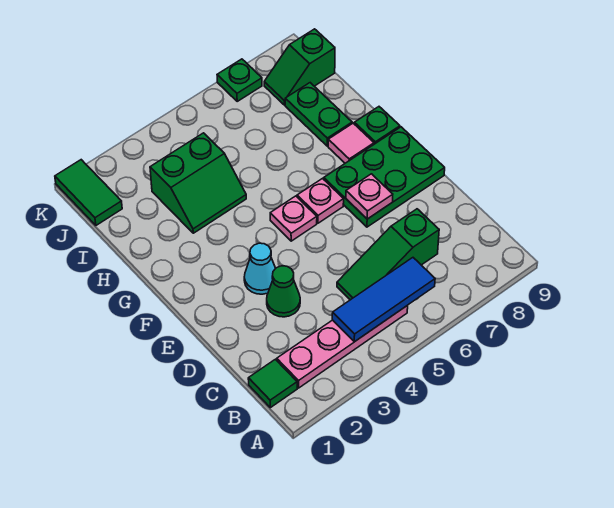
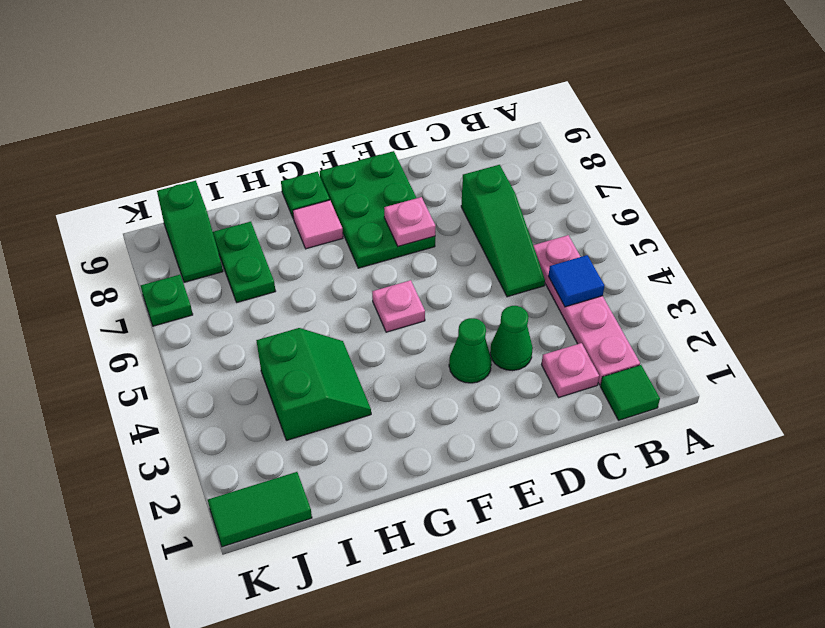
blue tile B4:B6 level 2 -> blue tile B4 level 2
cyan cone E3 level 1 -> green cone E3 level 1
pink plate F6 level 1 -> pink plate C2 level 1
green plate H8:I8 level 1 -> green plate I7:I8 level 1

